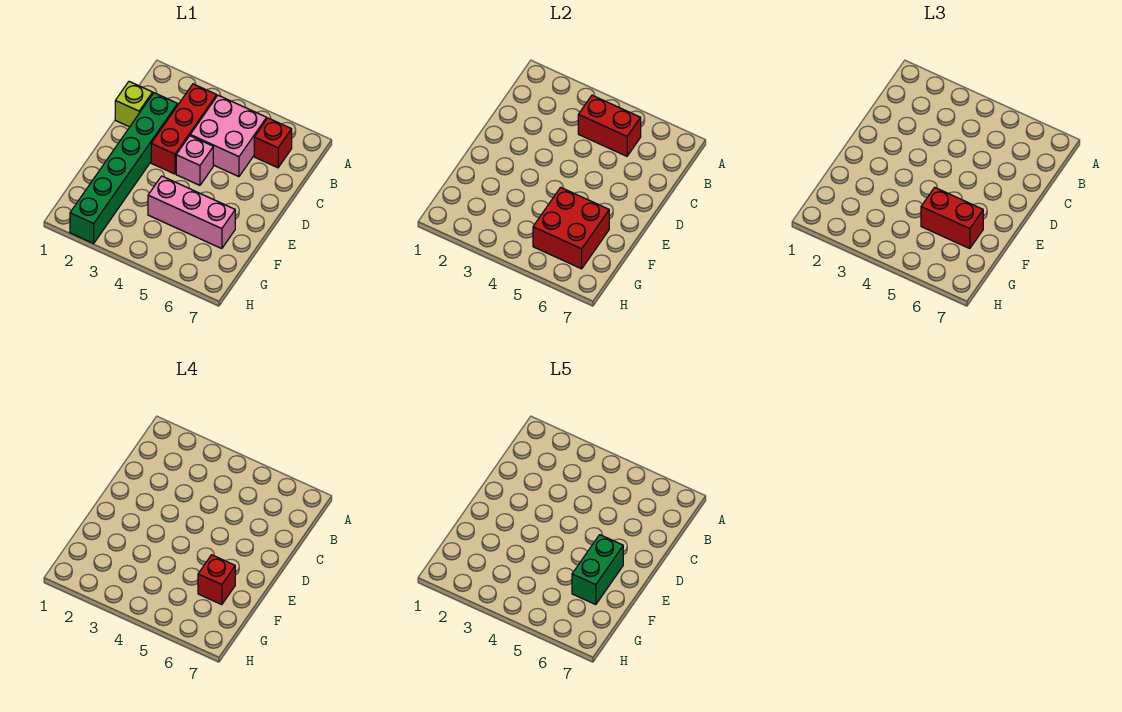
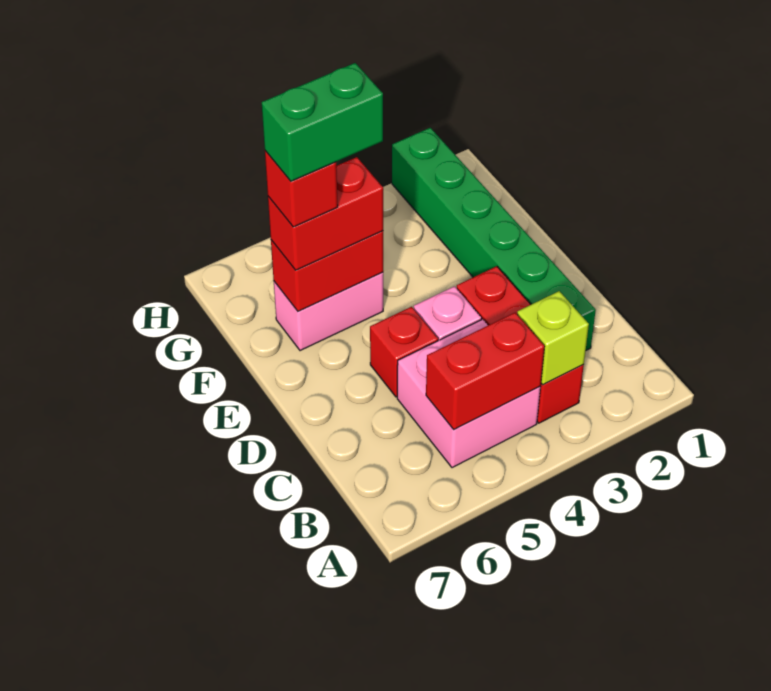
red brick B6 level 1 -> red brick D5 level 1
lime brick C1 level 1 -> lime brick B3 level 2
green brick E6:F6 level 5 -> green brick F5:F6 level 5
pink brick F4:F6 level 1 -> pink brick F5:F6 level 1
red brick F5:G6 level 2 -> red brick F5:F6 level 2

